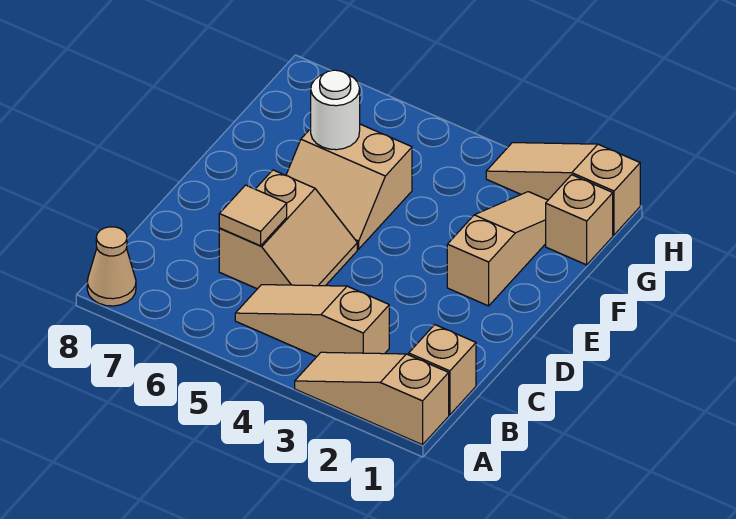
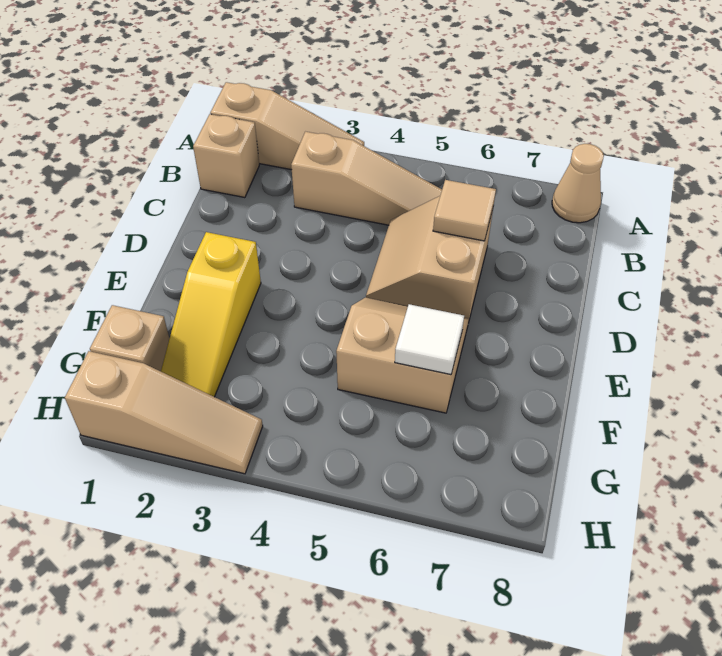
tan slope E2:G2 level 1 top E -> yellow slope E2:G2 level 1 top E
white round brick F6 level 2 -> white tile F6 level 2

